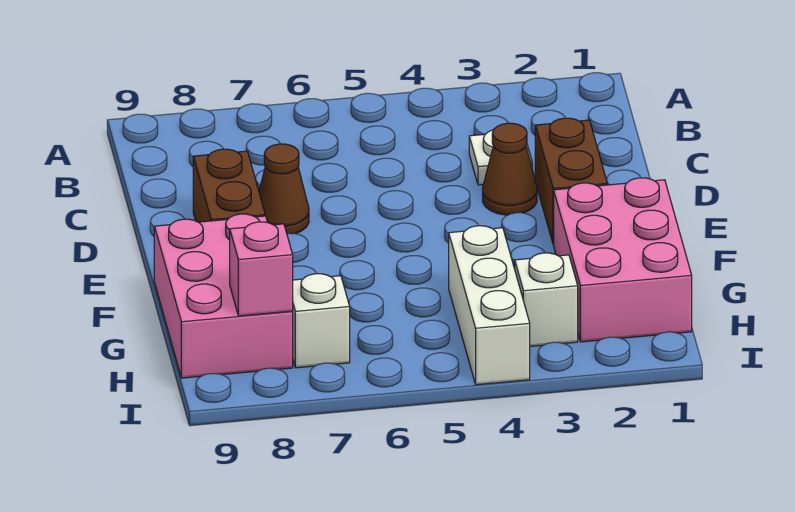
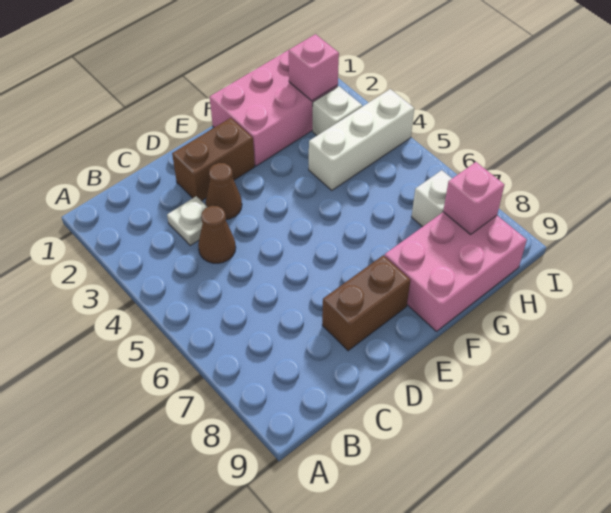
brown cone D7 level 1 -> brown cone C4 level 1
none -> pink brick H2 level 2

